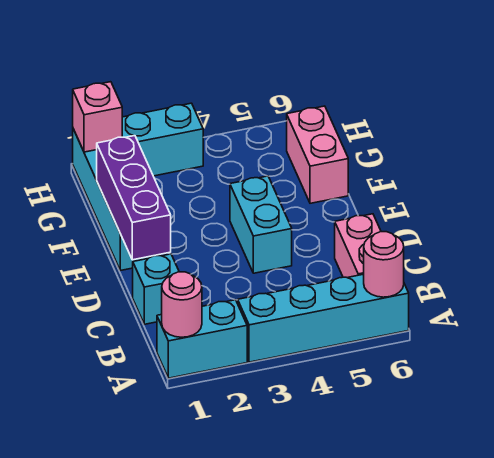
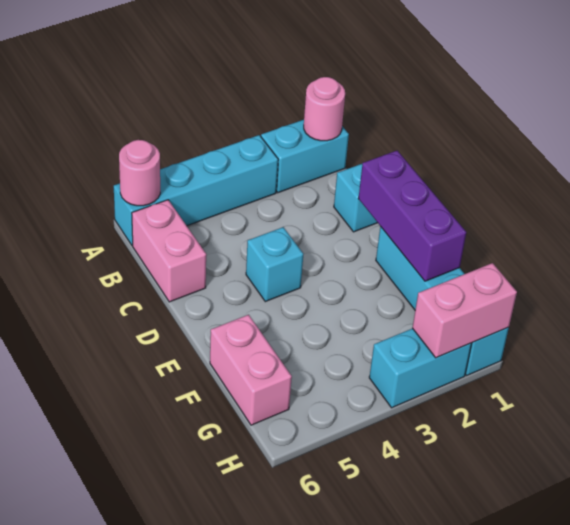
cyan brick D4:E4 level 1 -> cyan brick D4 level 1
pink brick H1 level 2 -> pink brick H1:H2 level 2

